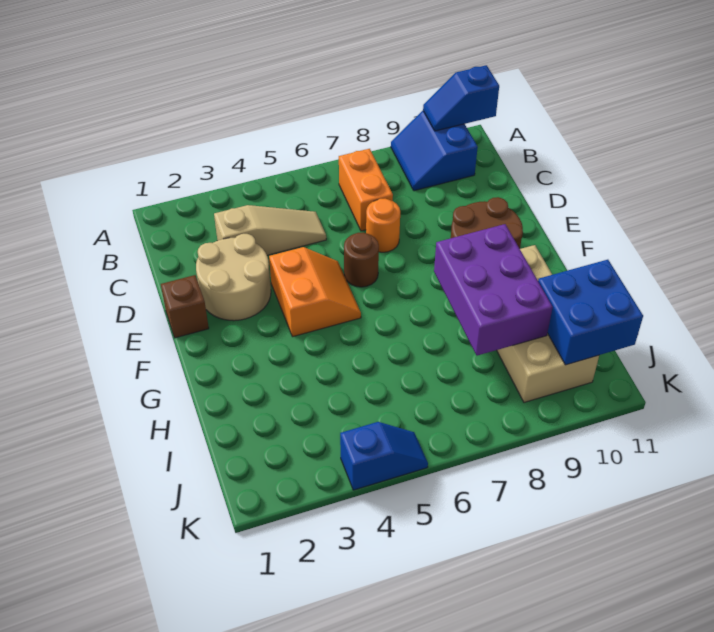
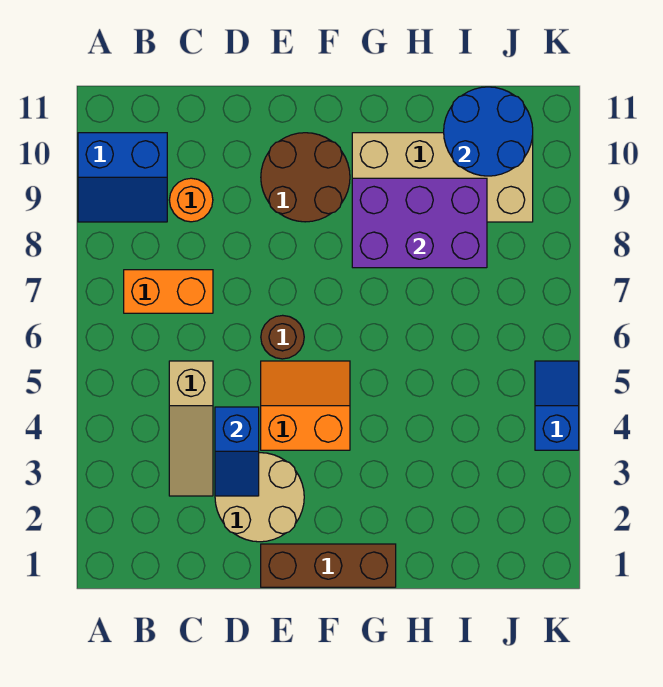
blue slope A10:A11 level 2 top 11 -> blue slope D3:D4 level 2 top 4
tan slope C3:C5 level 1 top 3 -> tan slope C3:C5 level 1 top 5
orange round brick D7 level 1 -> orange round brick C9 level 1
brown brick E1 level 1 -> brown brick E1:G1 level 1
blue brick I10:J11 level 2 -> blue round brick I10:J11 level 2

